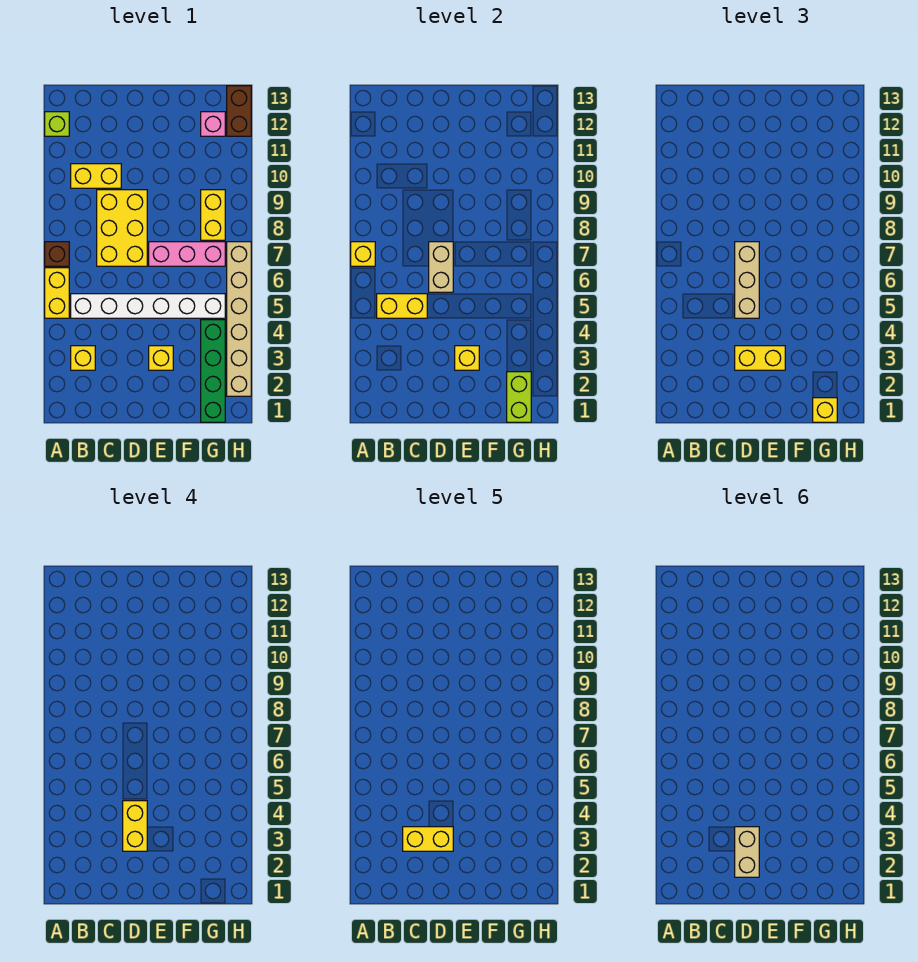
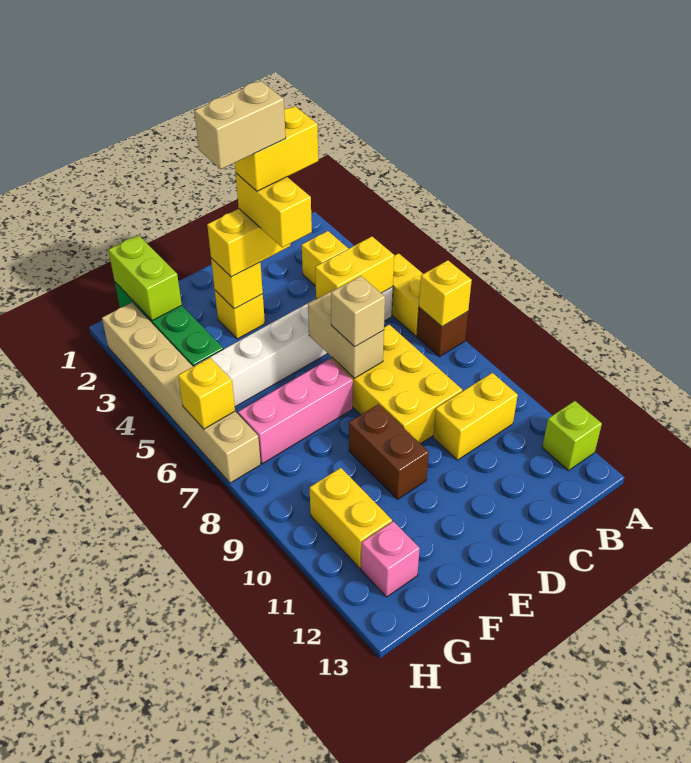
tan brick D2:D3 level 6 -> tan brick D3:E3 level 6
tan brick D5:D7 level 3 -> tan brick D7 level 3
yellow brick G1 level 3 -> yellow brick H6 level 2
yellow brick G8:G9 level 1 -> yellow brick G10:G11 level 1
brown brick H12:H13 level 1 -> brown brick E9:E10 level 1

